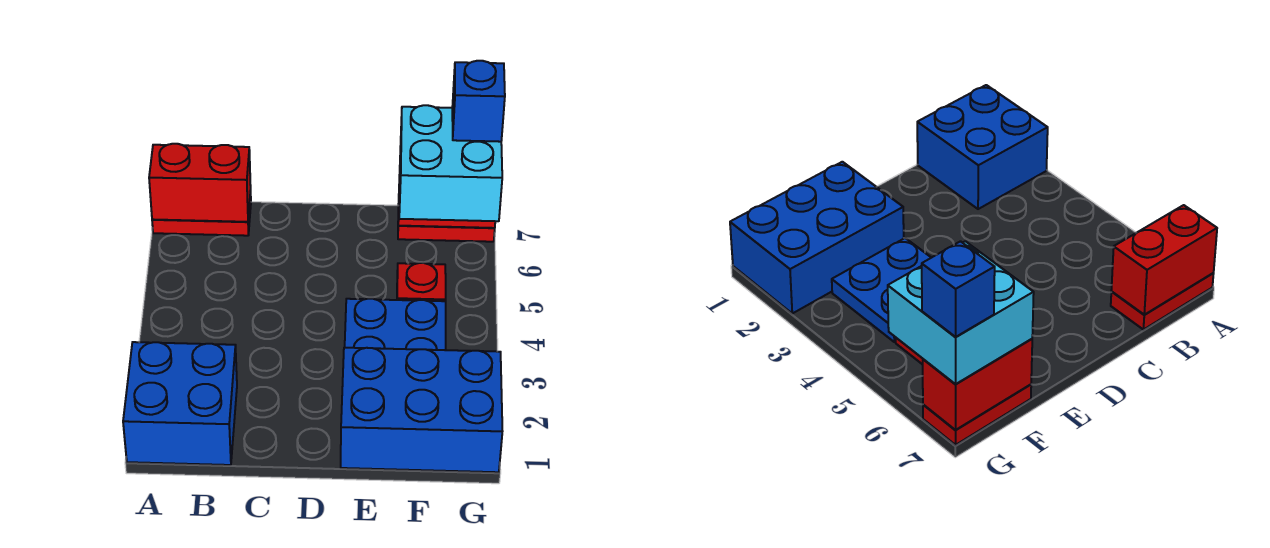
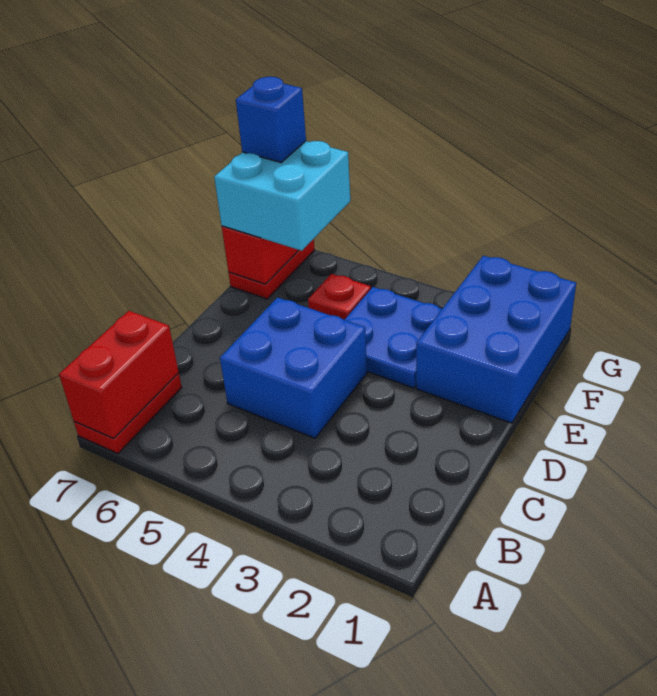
blue brick A1:B2 level 1 -> blue brick C4:D5 level 1

